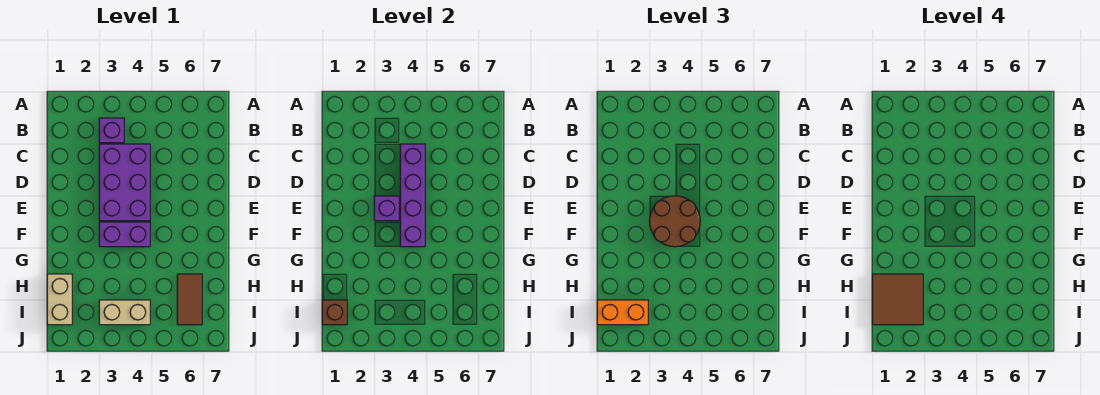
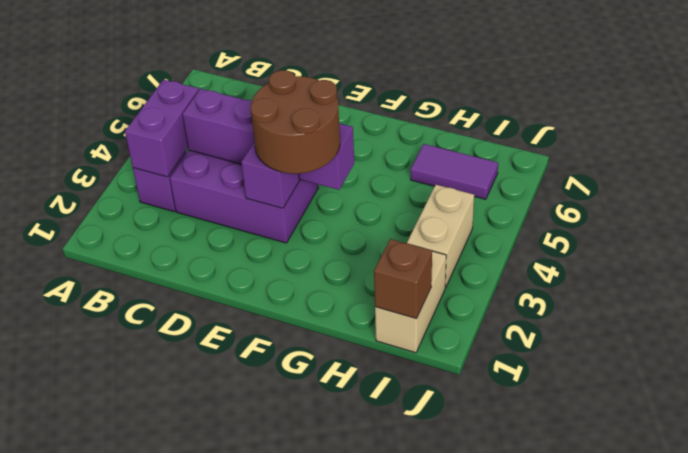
purple brick F3:F4 level 1 -> purple brick B3:B4 level 2
tan brick H1:I1 level 1 -> tan brick I1:I2 level 1
brown tile H1:I2 level 4 -> none
brown tile H6:I6 level 1 -> purple tile H6:I6 level 1
orange brick I1:I2 level 3 -> none

